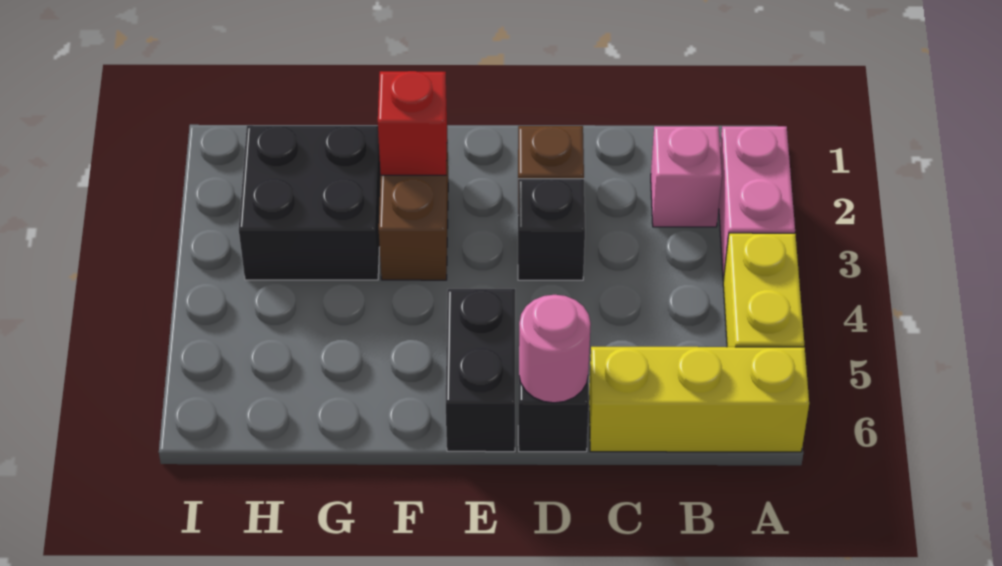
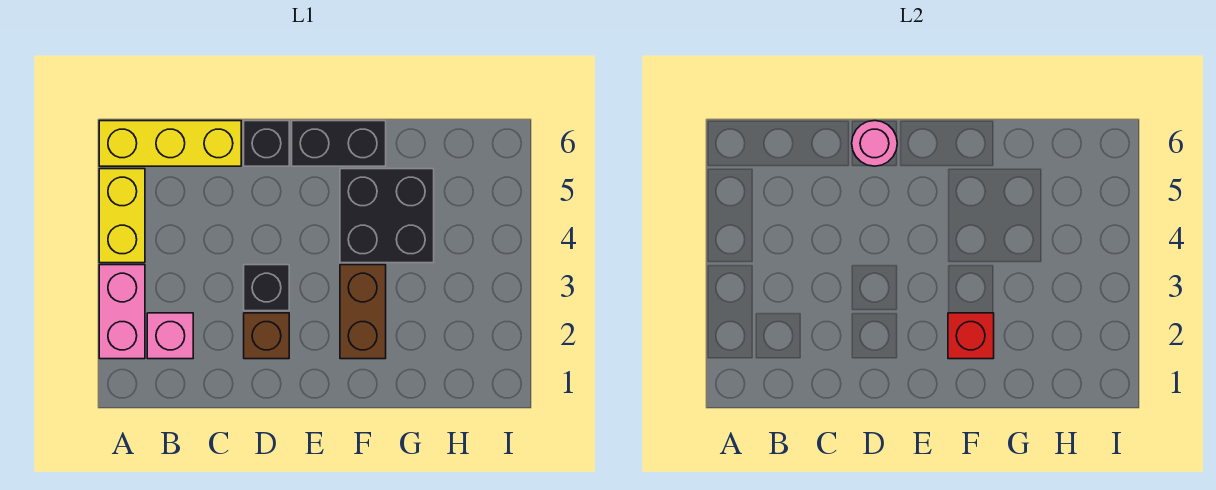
black brick E5:E6 level 1 -> black brick E6:F6 level 1
black brick G2:H3 level 1 -> black brick F4:G5 level 1

